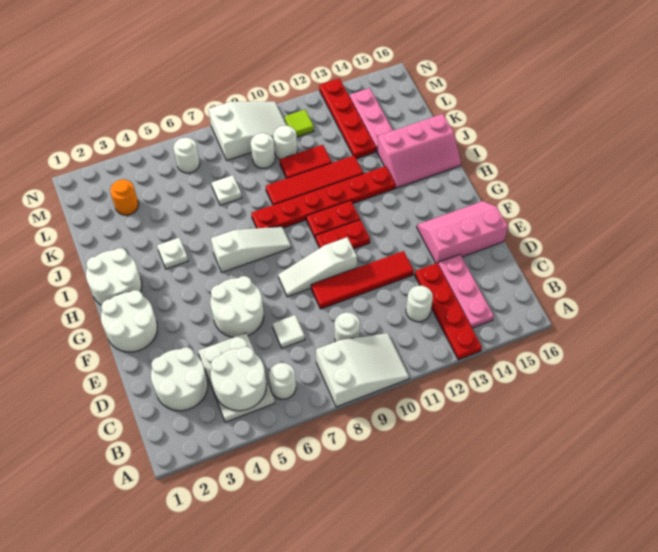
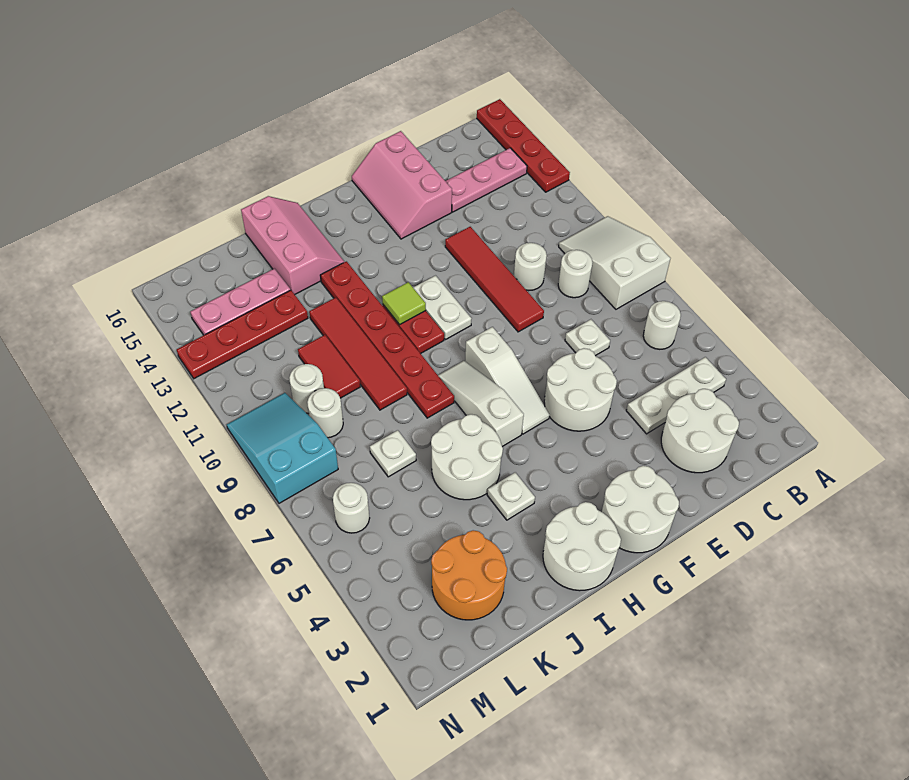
red plate A13:D13 level 1 -> red plate A13:A16 level 1
white plate B4:D5 level 1 -> white plate B4:D4 level 1
white round brick B4:C5 level 2 -> white round brick I5:J6 level 1
white round brick C12 level 1 -> white round brick D10 level 1
white tile D7 level 1 -> white plate D7 level 1
white slope F8:F10 level 1 top 10 -> white slope G6:G8 level 1 top 8
red plate G10:G11 level 1 -> white plate G10:G11 level 1
orange round brick L3 level 1 -> orange round brick K2:L3 level 1
white slope M8:N10 level 1 top 8 -> cyan slope M8:N10 level 1 top 8
lime tile M11 level 1 -> lime tile H11 level 2

